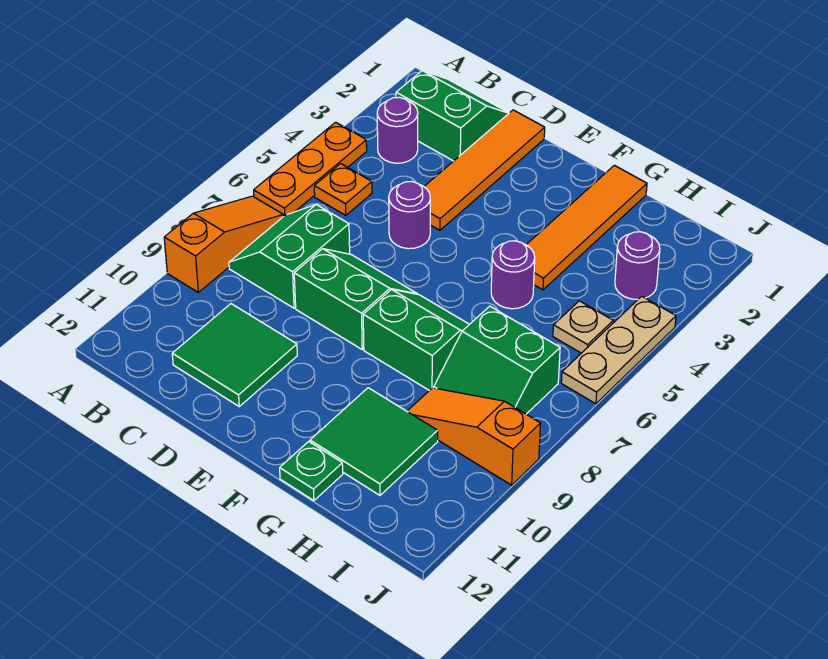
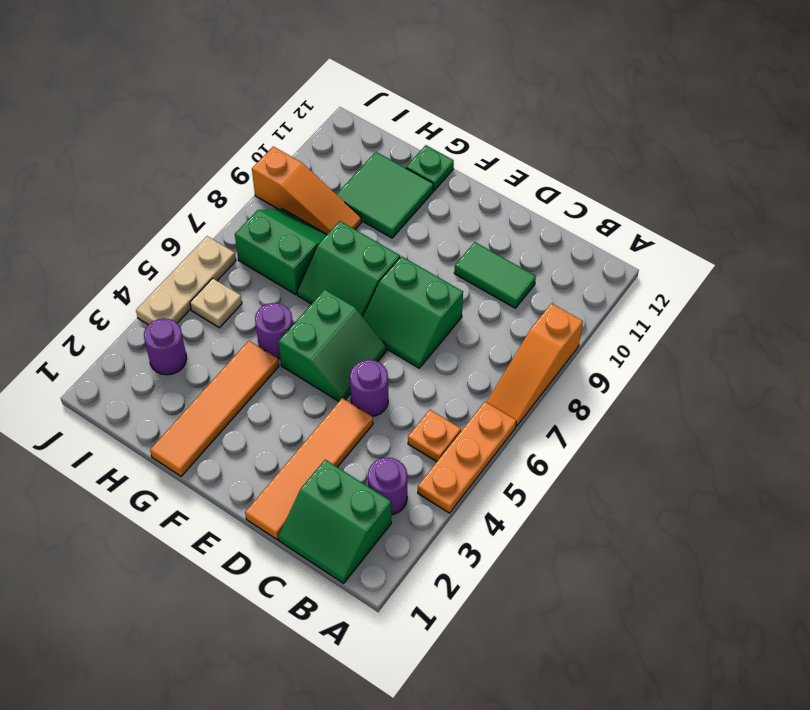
green slope B7:C8 level 1 top C -> green slope E5:F6 level 1 top F
green tile C10:D11 level 1 -> green tile C10:D10 level 1

